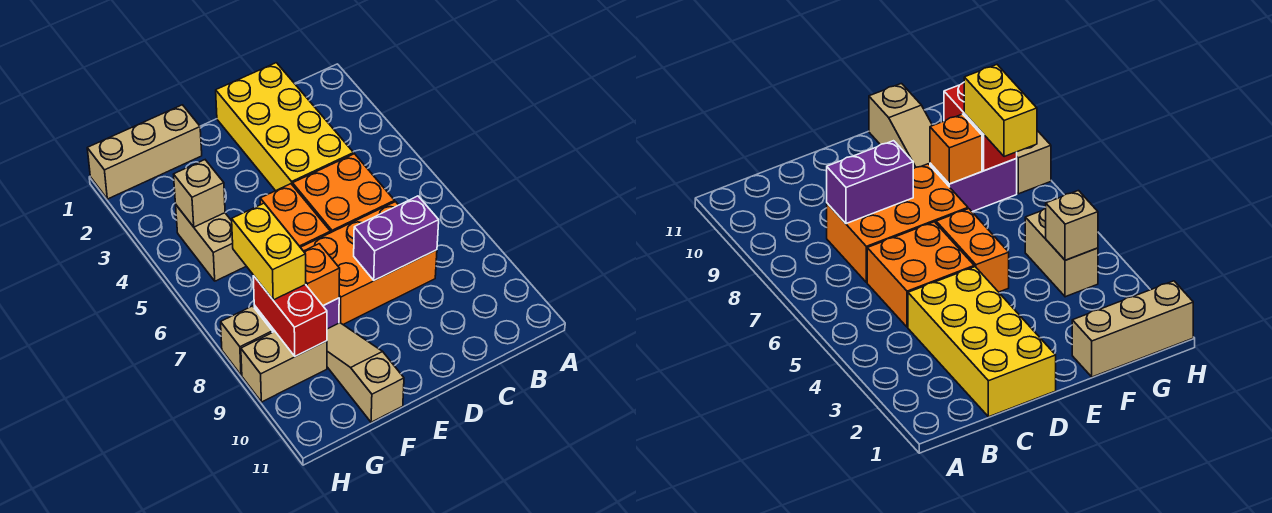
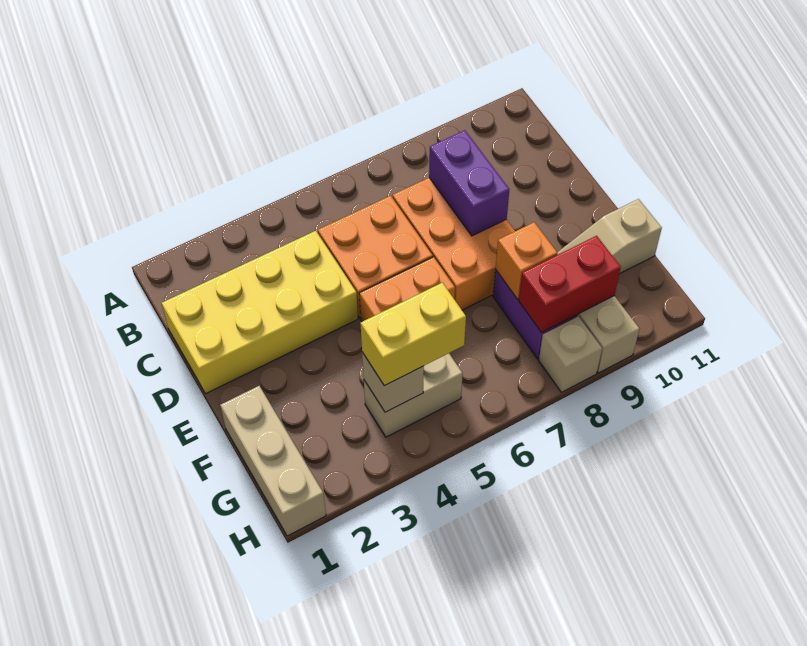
yellow brick G7:G8 level 3 -> yellow brick G4:G5 level 3

